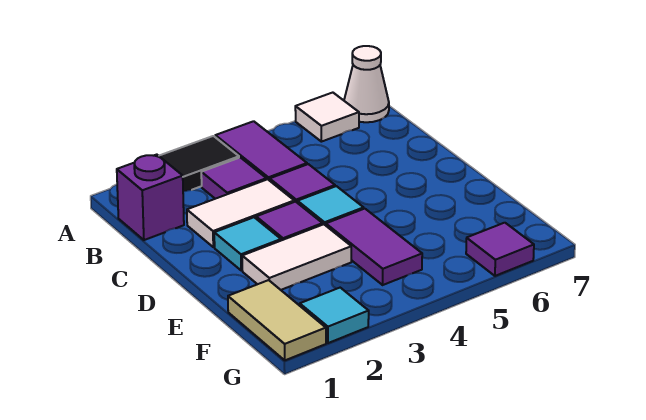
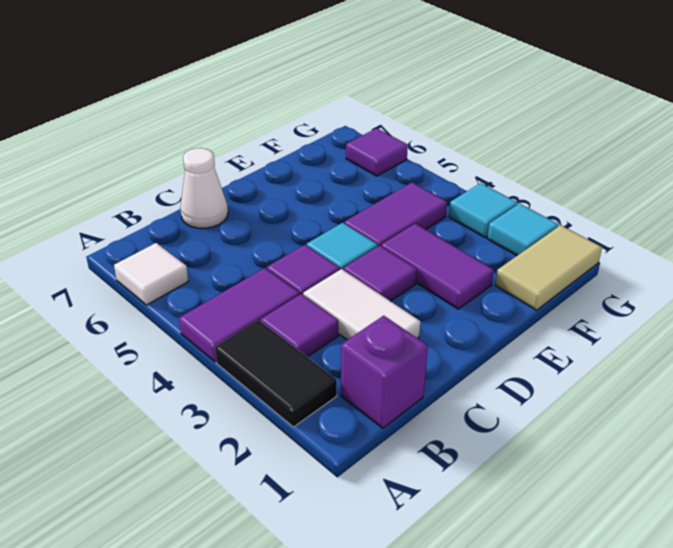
white cone A7 level 1 -> white cone C7 level 1
cyan tile D2 level 1 -> cyan tile G3 level 1
white tile E2:E3 level 1 -> purple tile E2:E3 level 1

